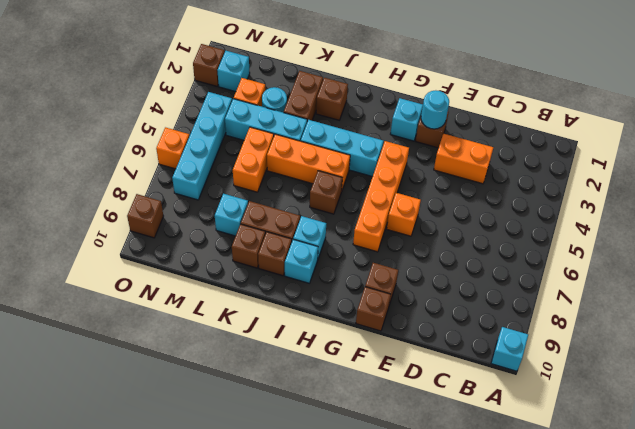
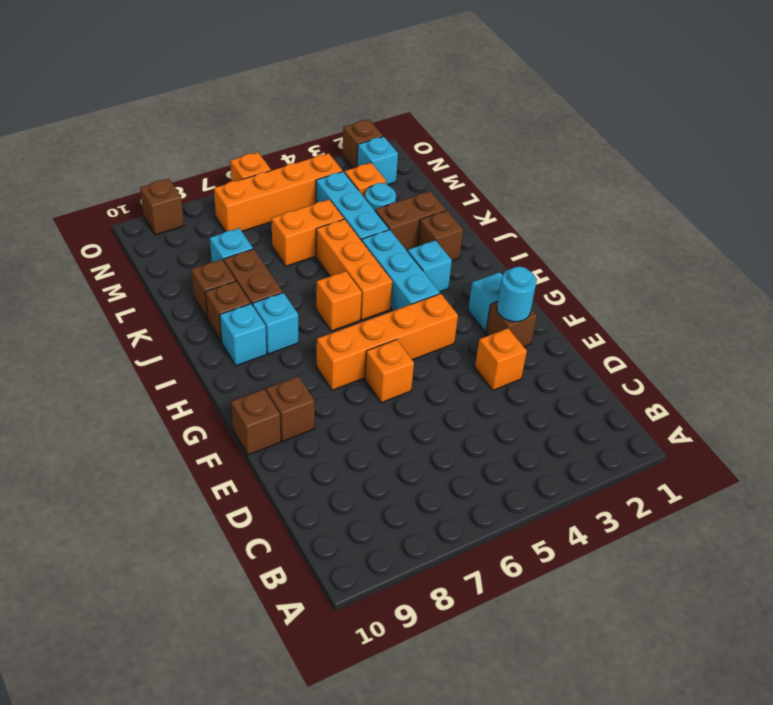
cyan brick A10 level 1 -> cyan brick I3 level 1
orange brick D3:E3 level 1 -> orange brick E3 level 1
brown brick I6 level 1 -> orange brick I6 level 1
cyan brick N4:N7 level 1 -> orange brick N4:N7 level 1

